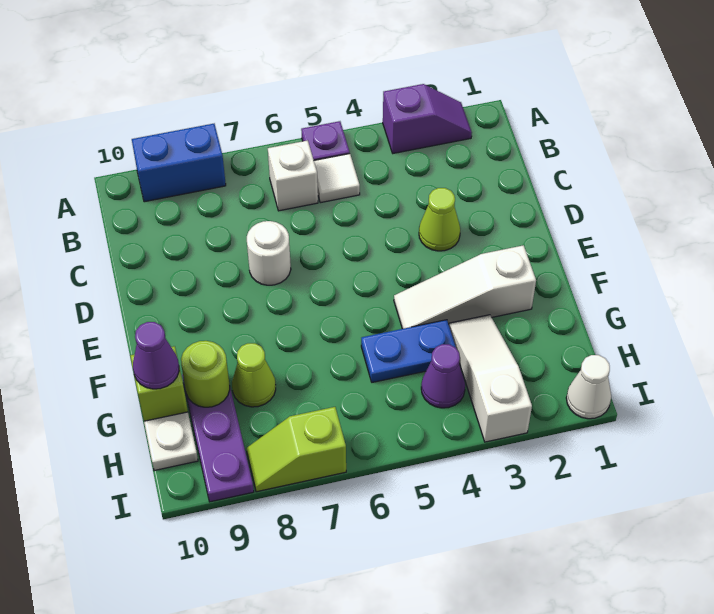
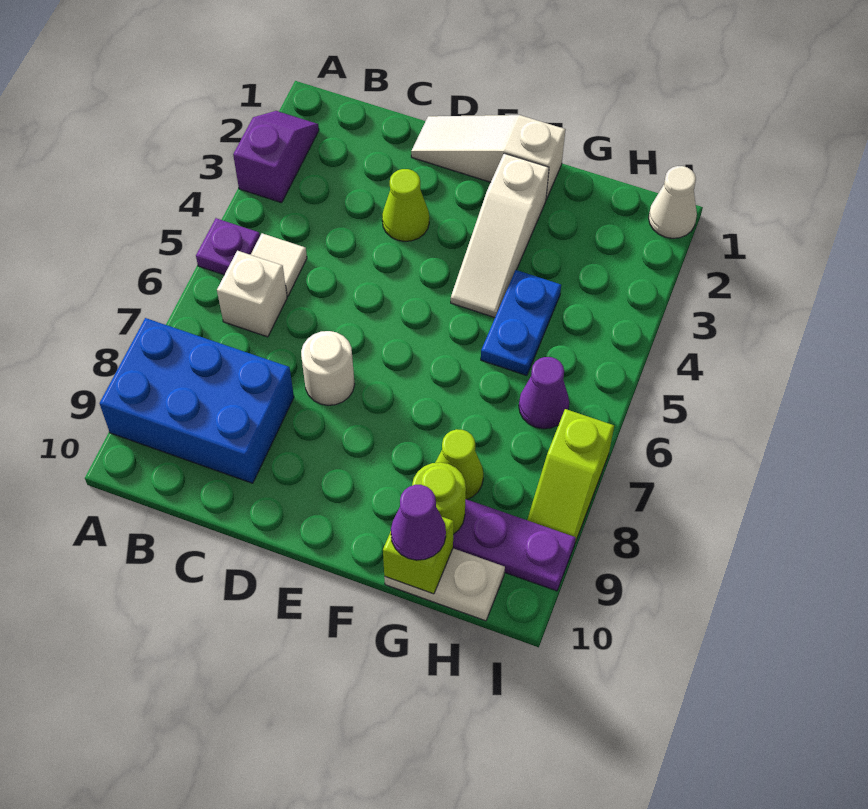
blue brick A8:A9 level 1 -> blue brick A8:C9 level 1
white slope G3:I3 level 1 top I -> white slope D1:F1 level 1 top F
purple cone H4 level 1 -> purple cone H6 level 1

